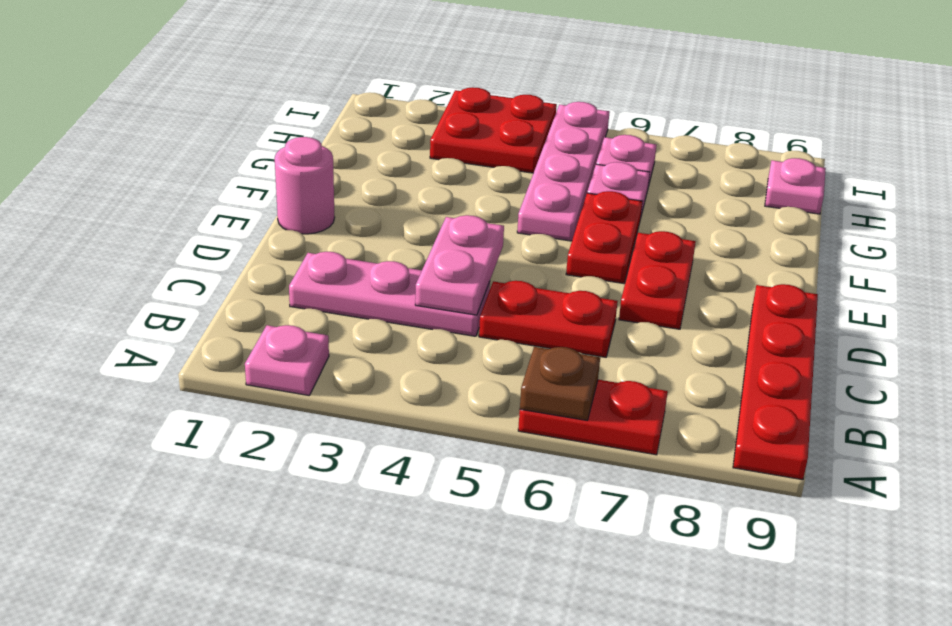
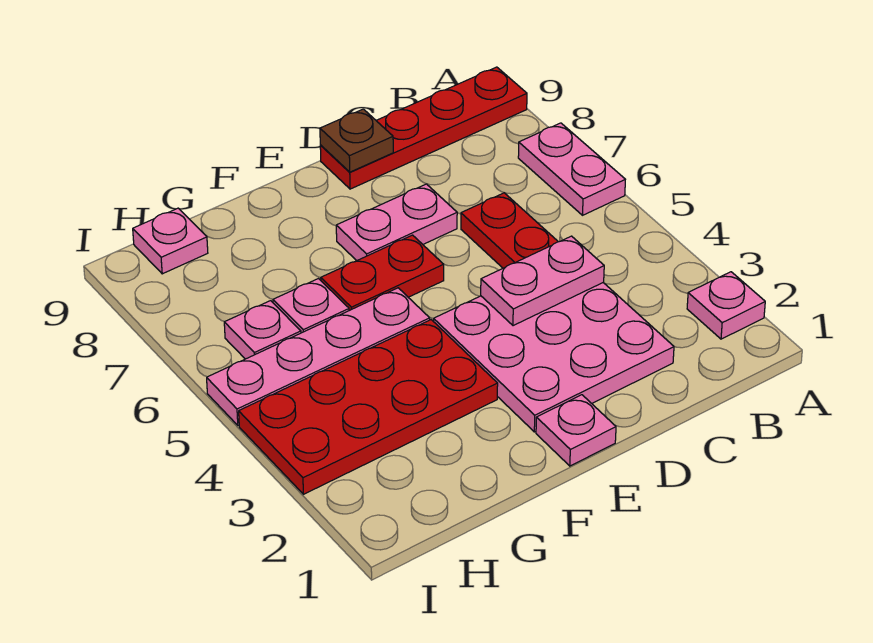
red plate A6:A7 level 1 -> pink plate A6:A7 level 1
brown plate A6 level 2 -> brown plate D9 level 2
pink plate C2:C4 level 1 -> pink plate C2:E4 level 1
red plate D7:E7 level 1 -> pink plate D7:E7 level 1
pink round brick E1 level 1 -> pink plate E1 level 1
red plate H3:I4 level 1 -> red plate F3:I4 level 1

